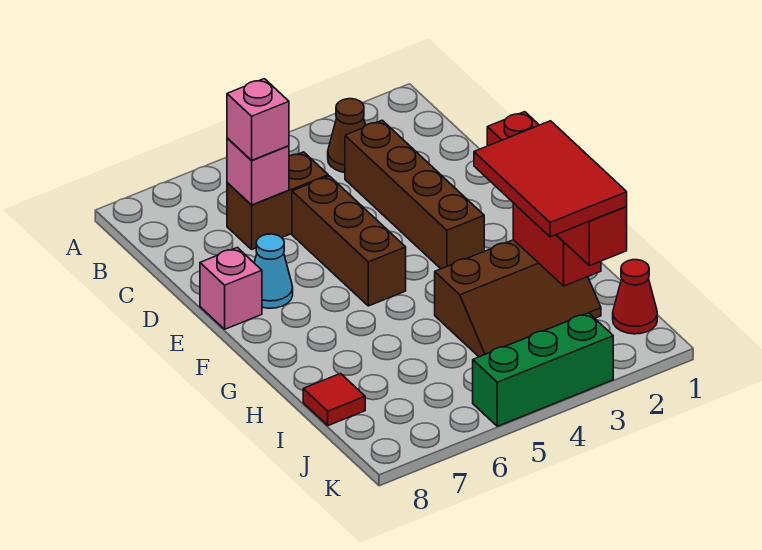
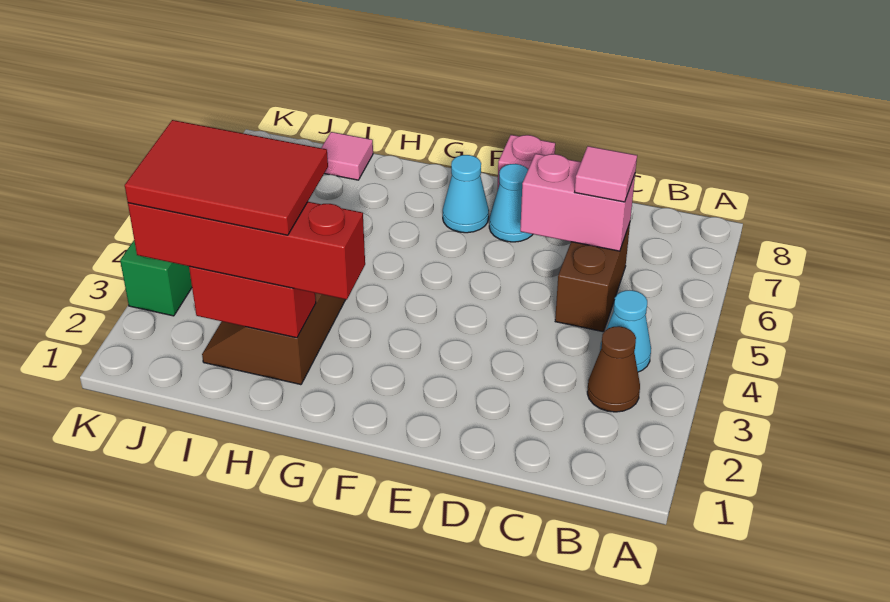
none -> cyan cone B4 level 1
brown brick C3:F3 level 1 -> none
pink brick C6 level 2 -> pink brick C6:D6 level 2
pink brick C6 level 3 -> pink tile C6 level 3
brown brick D5:F5 level 1 -> none
none -> cyan cone F7 level 1
red tile I8 level 1 -> pink tile I8 level 1
red cone J1 level 1 -> none

